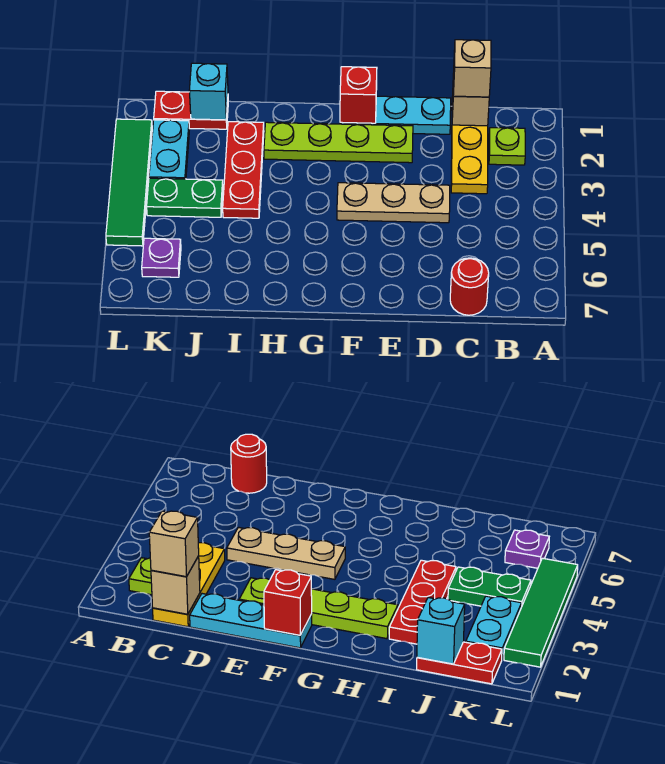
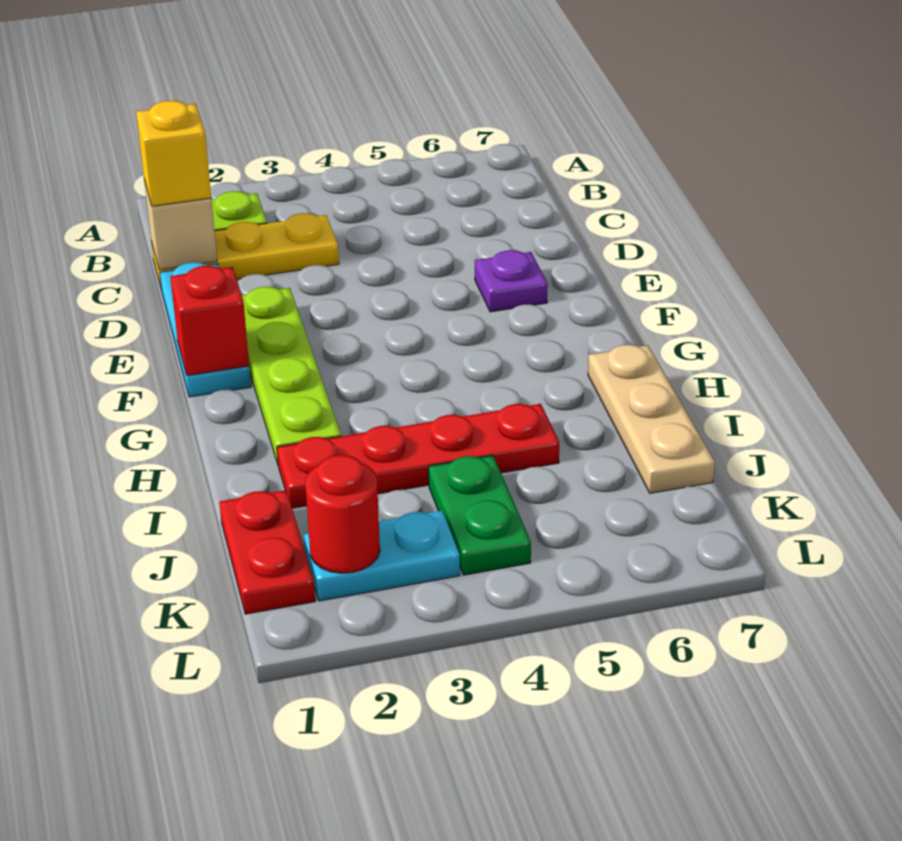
tan brick C1 level 3 -> yellow brick C1 level 3
red round brick C7 level 1 -> red round brick K2 level 2
tan plate D4:F4 level 1 -> tan plate H7:J7 level 1
red plate I2:I4 level 1 -> red plate I2:I5 level 1
cyan brick J1 level 2 -> none
purple plate K6 level 1 -> purple plate E6 level 1
green tile L2:L5 level 1 -> none

